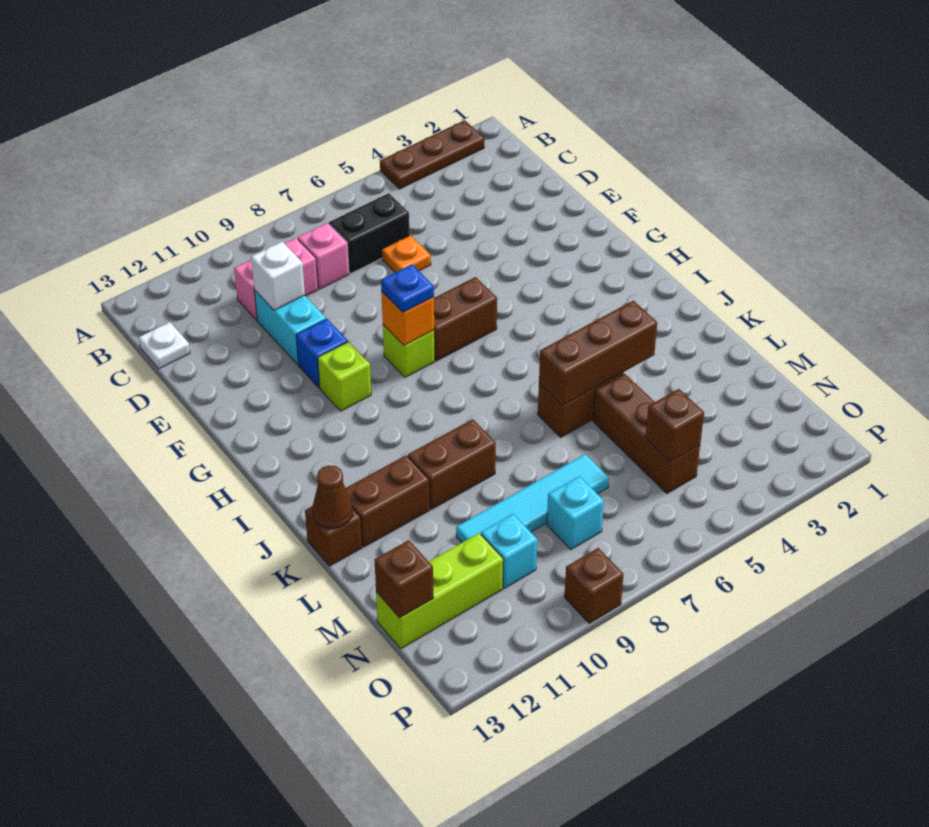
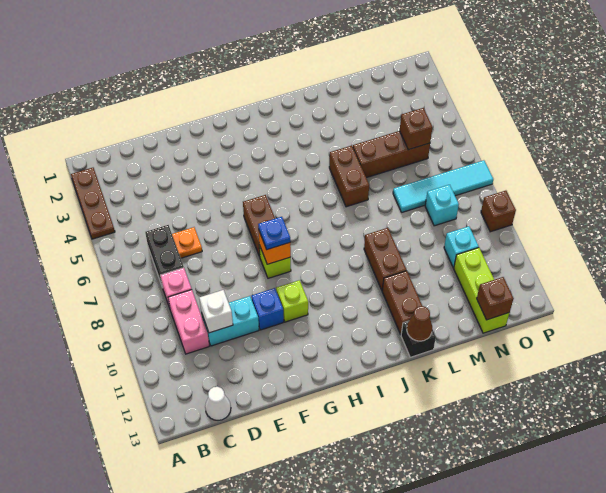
white plate C13 level 1 -> white cone C13 level 1
brown brick K4:K6 level 2 -> none
brown brick K13 level 1 -> black brick K13 level 1
cyan tile M7:M10 level 1 -> cyan tile M7:P7 level 1

